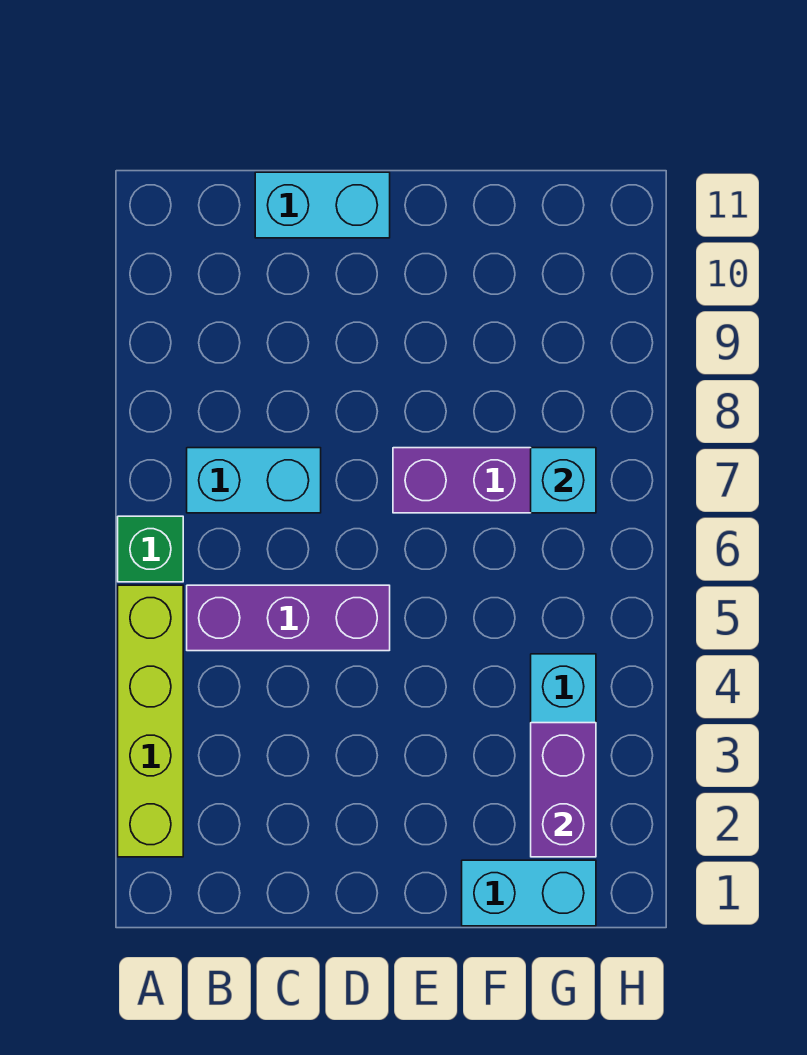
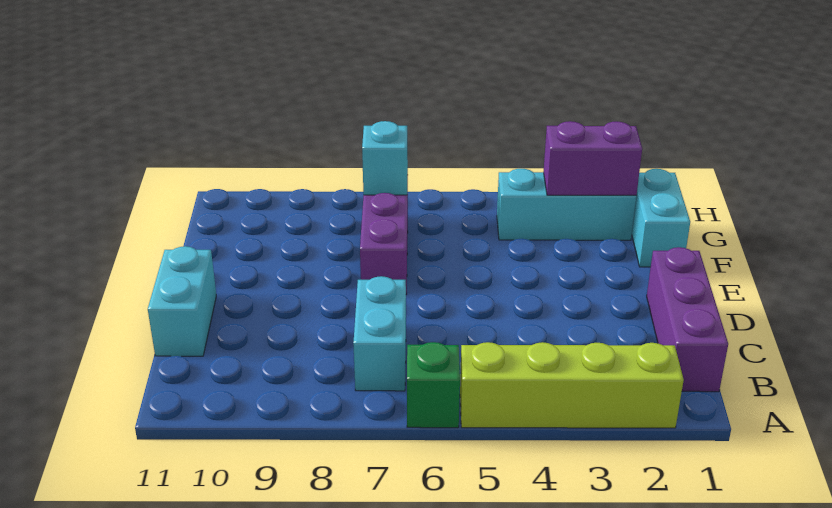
purple brick B5:D5 level 1 -> purple brick B1:D1 level 1

